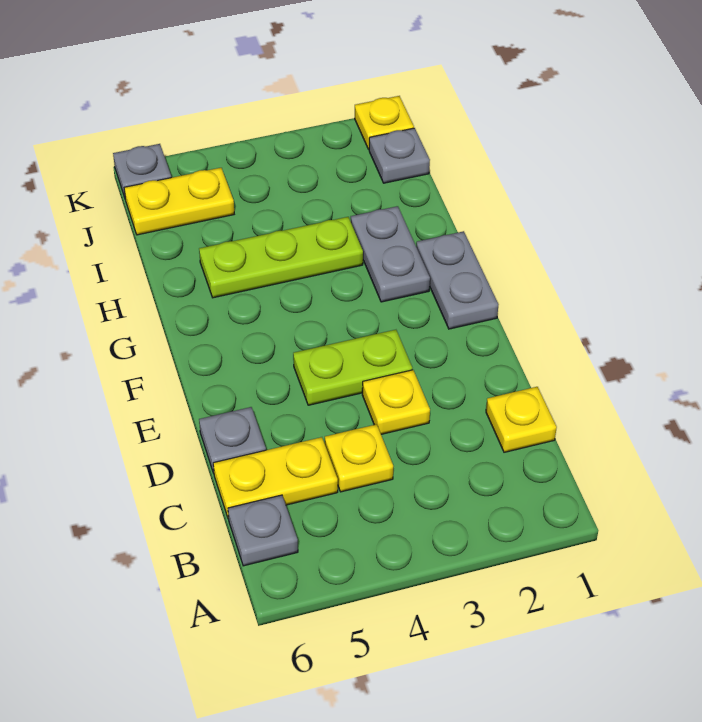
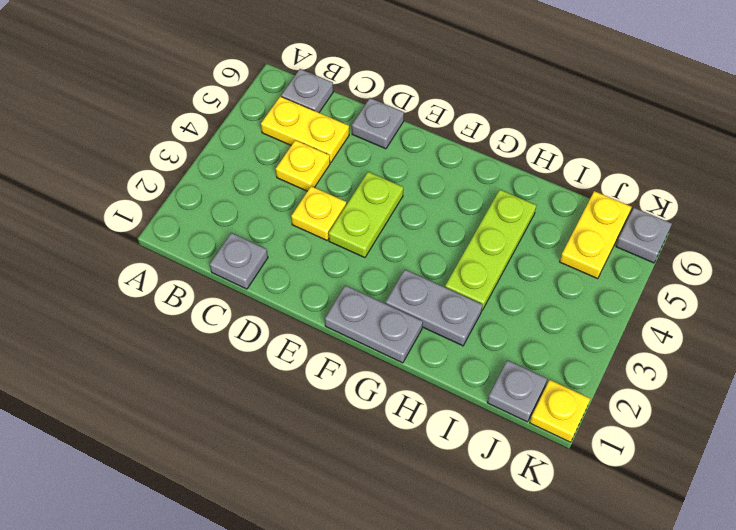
yellow plate C1 level 1 -> grey plate C1 level 1
yellow plate C5:C6 level 1 -> yellow plate B5:C5 level 1

